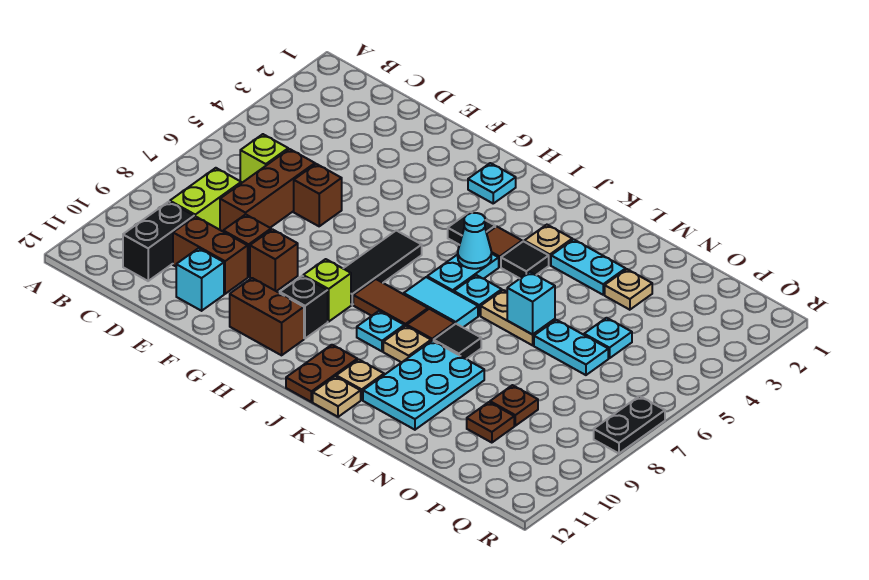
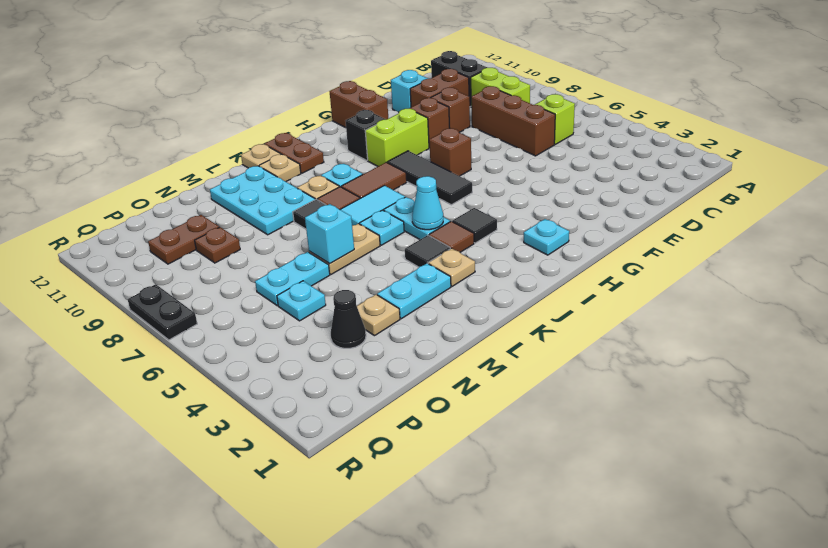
brown brick E6 level 1 -> brown brick G7 level 1
brown brick G11:H11 level 1 -> brown brick G11:G12 level 1
lime brick H9 level 1 -> lime brick G9:H9 level 1
none -> black cone O3 level 1
brown plate O10 level 1 -> brown plate O10:P10 level 1

